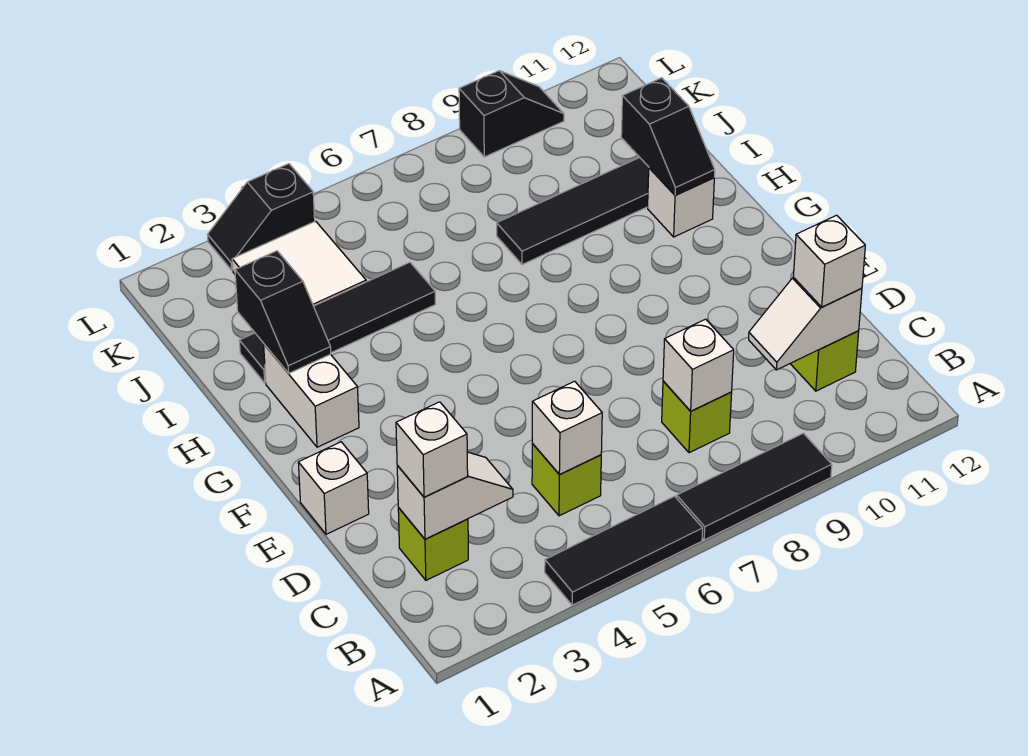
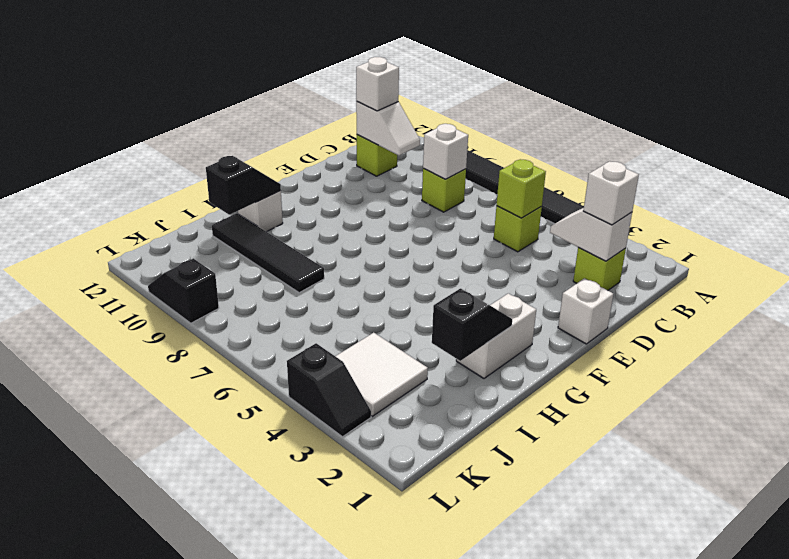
white brick C5 level 2 -> lime brick C5 level 2
black tile I2:I5 level 1 -> none

